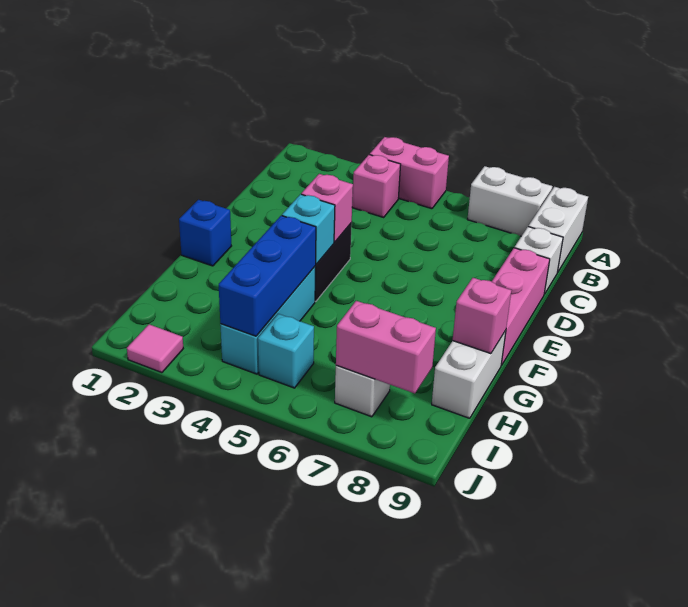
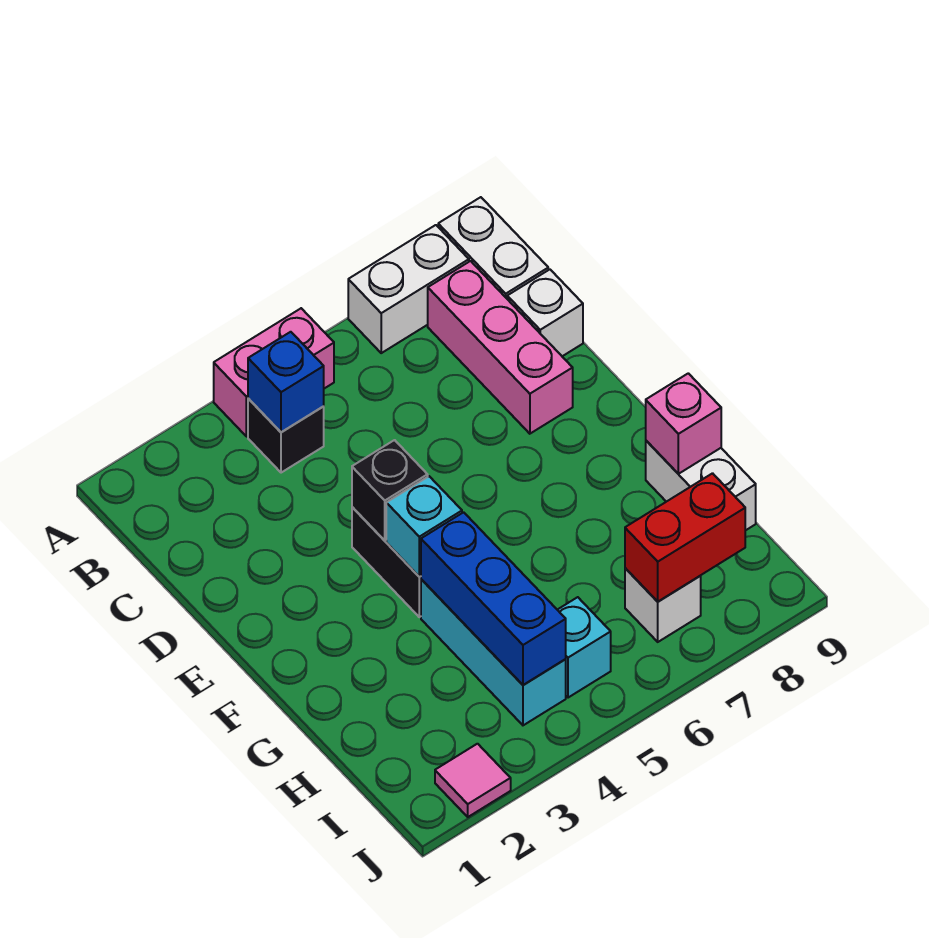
pink brick B4 level 1 -> black brick B4 level 1
pink brick D9:F9 level 1 -> pink brick B8:D8 level 1
pink brick E4 level 2 -> black brick E4 level 2
blue brick F1 level 1 -> blue brick B4 level 2
pink brick I7:I8 level 2 -> red brick I7:I8 level 2

